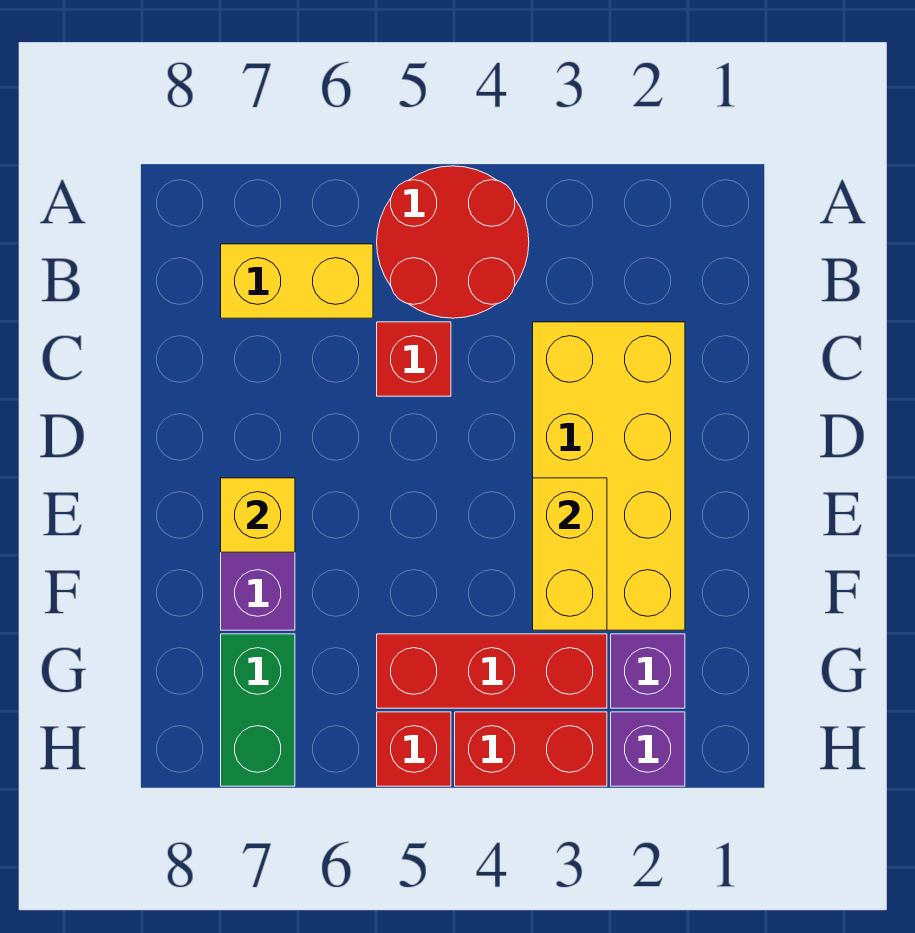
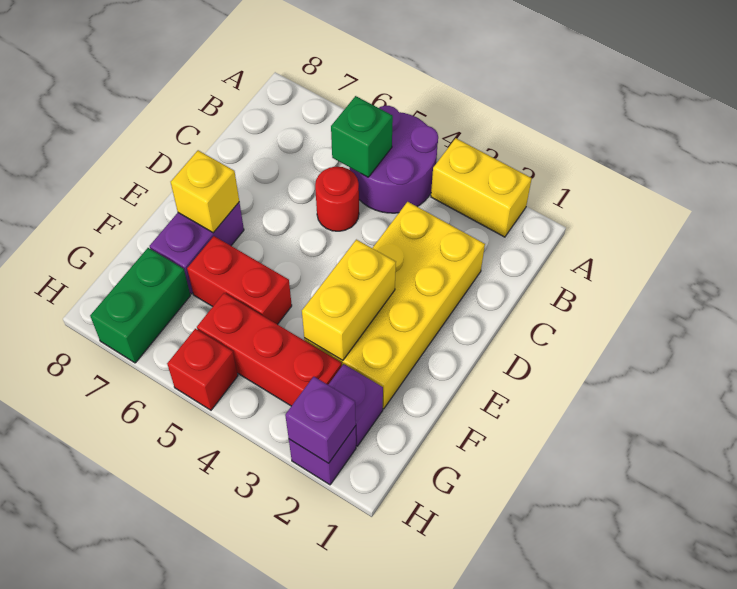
red round brick A4:B5 level 1 -> purple round brick A4:B5 level 1
none -> green brick B5 level 2
yellow brick B6:B7 level 1 -> yellow brick A2:A3 level 1
red brick C5 level 1 -> red round brick C5 level 1
none -> purple brick H2 level 2
red brick H3:H4 level 1 -> red brick F5:F6 level 1

